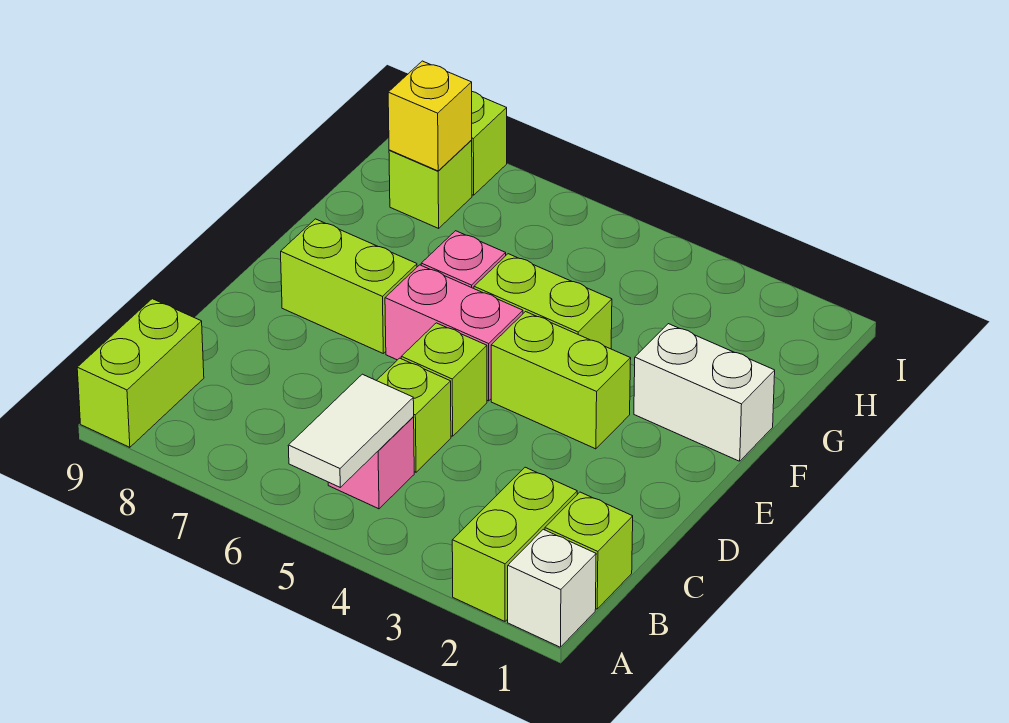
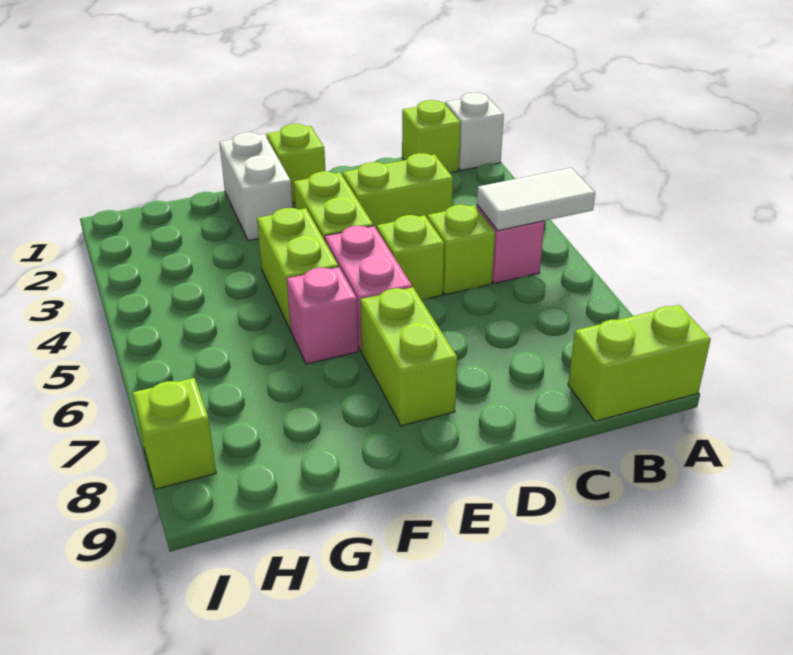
lime brick A2:B2 level 1 -> lime brick C3:D3 level 1
lime brick H8 level 1 -> lime brick E1 level 1
yellow brick H8 level 2 -> none

